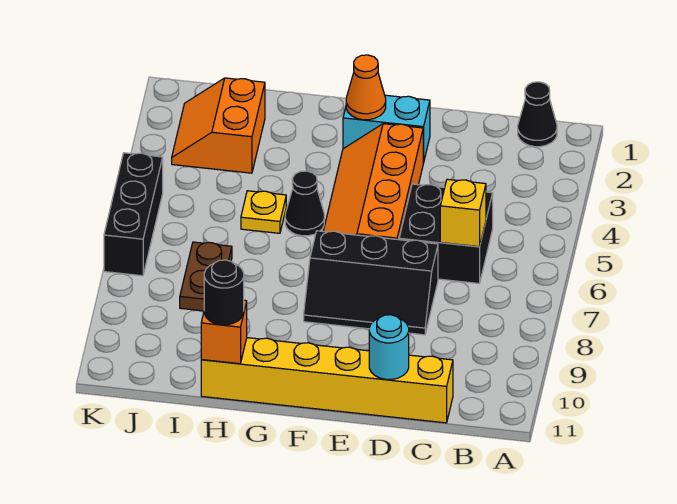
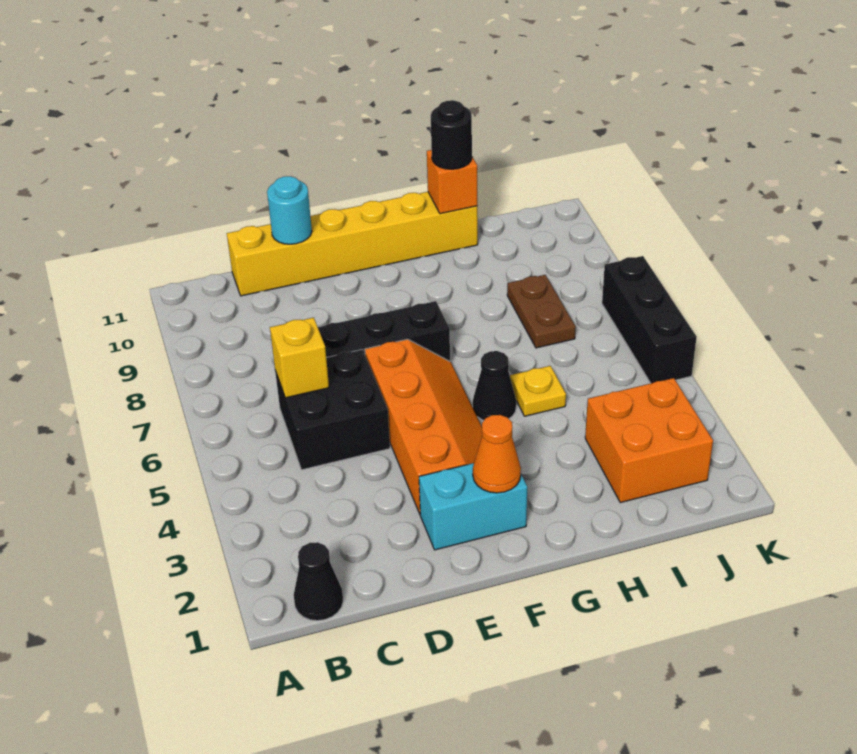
orange slope I2:J3 level 1 top I -> orange brick I2:J3 level 1

